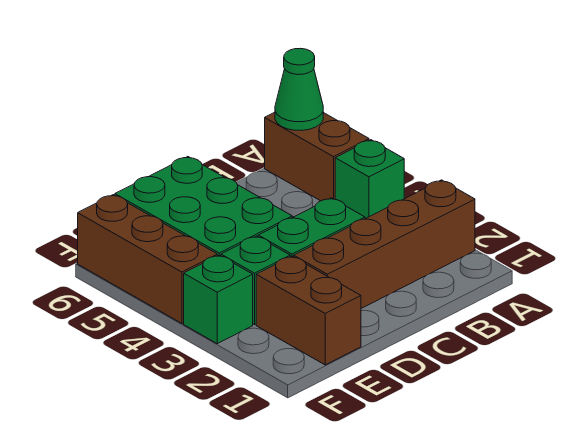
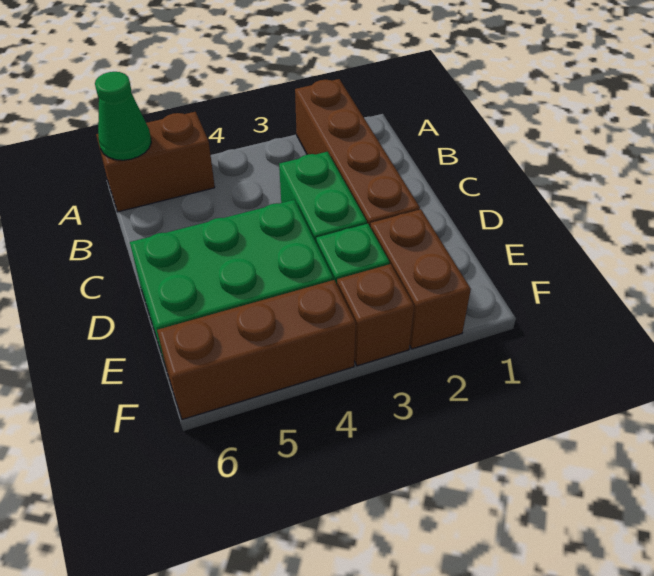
green brick A4 level 1 -> none
brown brick E1:E2 level 1 -> brown brick E2:F2 level 1
green brick F3 level 1 -> brown brick F3 level 1

